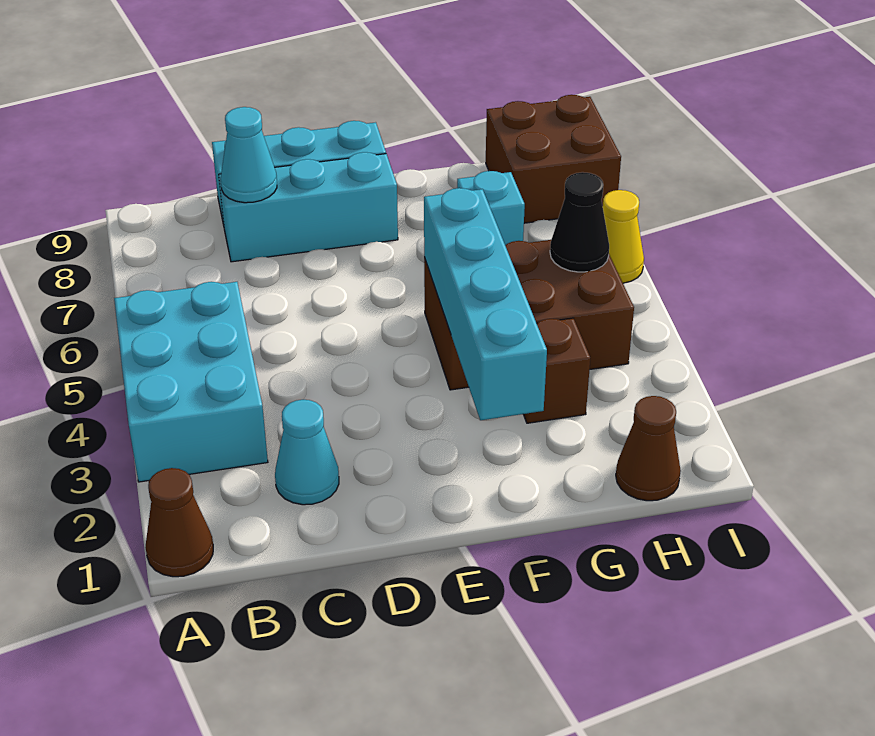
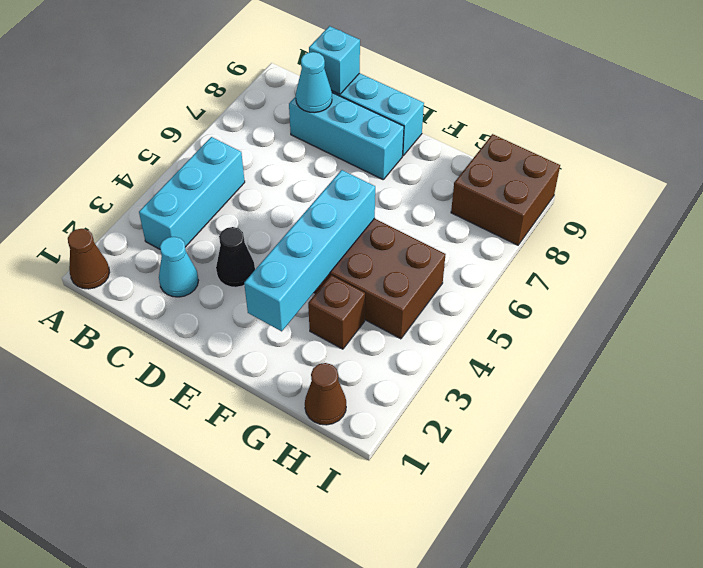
cyan brick A3:B5 level 1 -> cyan brick B3:B5 level 1
cyan brick G7 level 1 -> cyan brick C9 level 2
black cone H5 level 2 -> black cone D3 level 1
yellow cone I6 level 1 -> none

